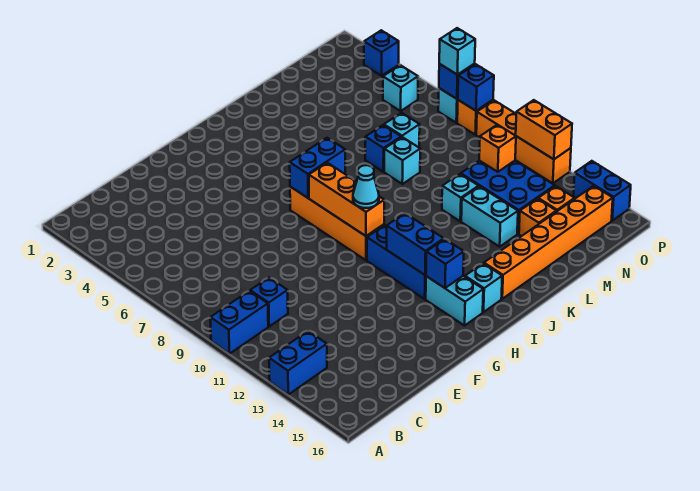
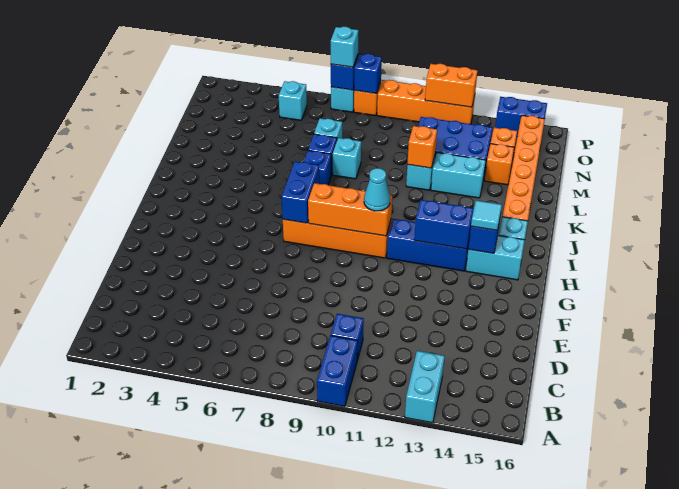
blue brick A13:B13 level 1 -> cyan brick A13:B13 level 1
none -> cyan tile H14 level 3
orange brick N11 level 2 -> orange brick L11 level 2
blue brick P3 level 1 -> blue brick K7 level 1

